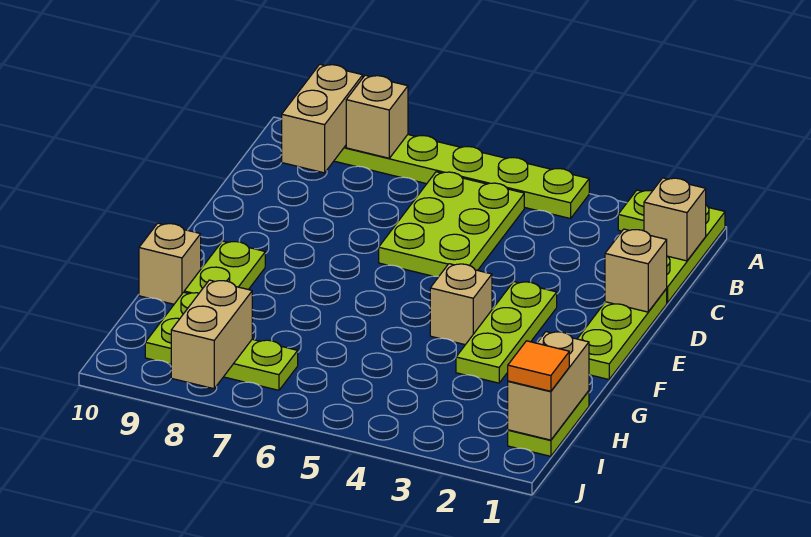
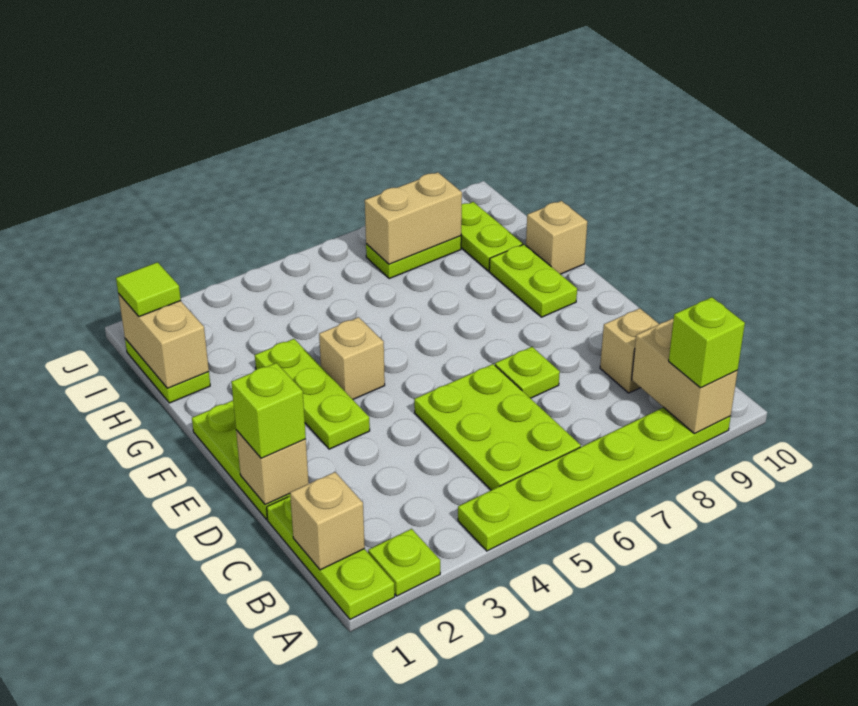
tan brick A8 level 2 -> tan brick C9 level 1
none -> lime brick A9 level 3
none -> lime brick D1 level 3
none -> lime plate D7 level 1
orange tile I1 level 3 -> lime tile I1 level 3
tan brick I8:J8 level 2 -> tan brick I7:I8 level 2

